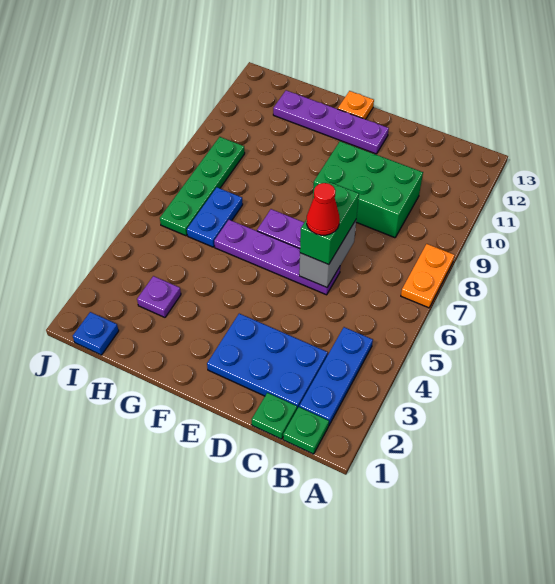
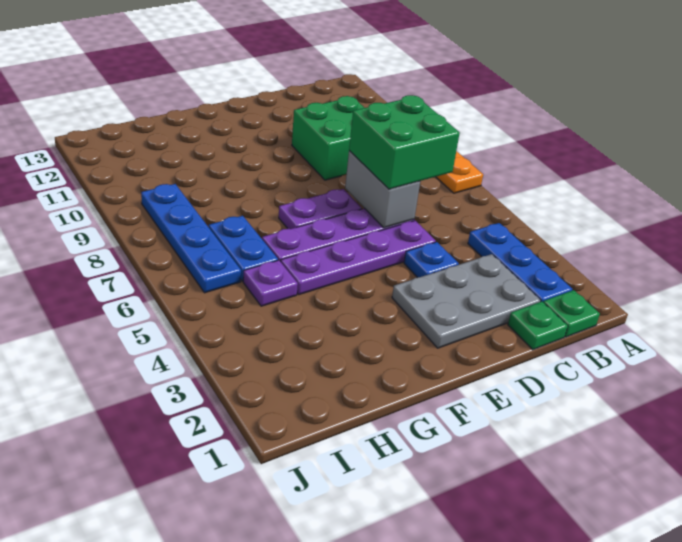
blue plate C2:E3 level 1 -> grey plate C2:E3 level 1
green brick C9:E10 level 1 -> green brick C9:D10 level 1
green brick D6:D7 level 3 -> green brick C6:D7 level 3
red cone D6 level 4 -> none
purple plate E12:H12 level 1 -> purple plate D5:G5 level 1
orange plate F13 level 1 -> none
purple plate H3 level 1 -> purple plate H5 level 1
blue plate I1 level 1 -> blue plate D4 level 1
green plate I6:I9 level 1 -> blue plate I6:I9 level 1

